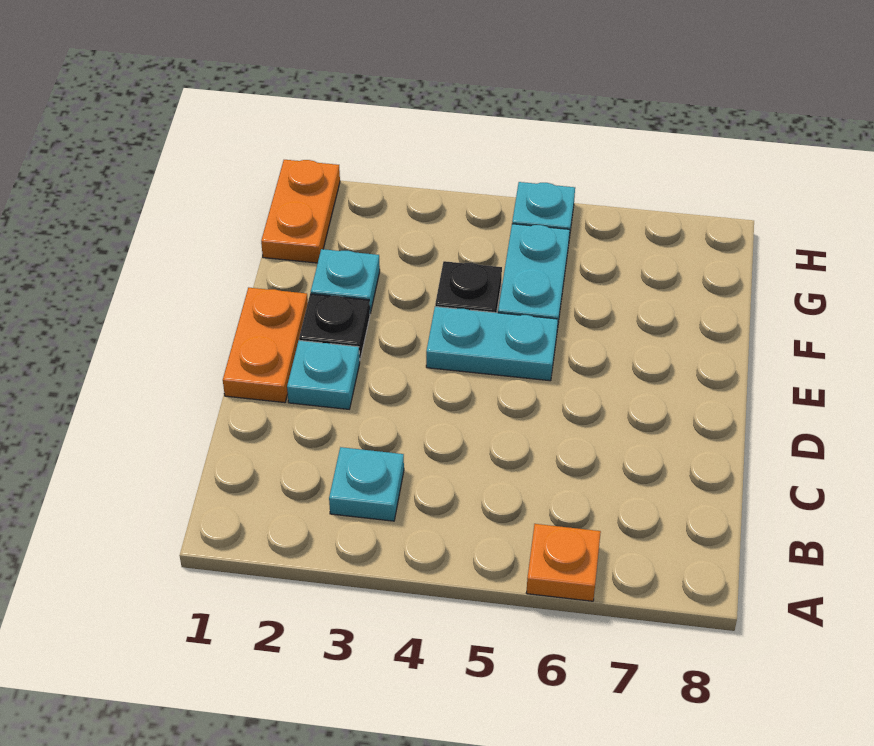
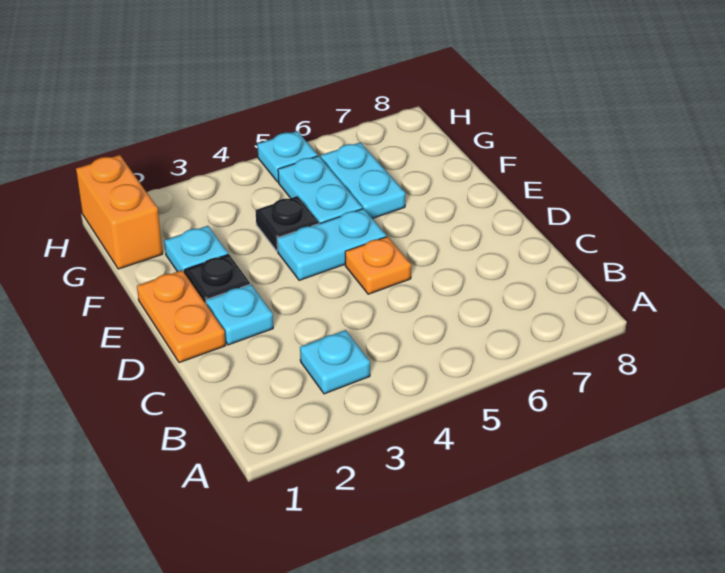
orange plate A6 level 1 -> orange plate D5 level 1
none -> cyan plate F6:G6 level 1
orange plate G1:H1 level 1 -> orange brick G1:H1 level 1

